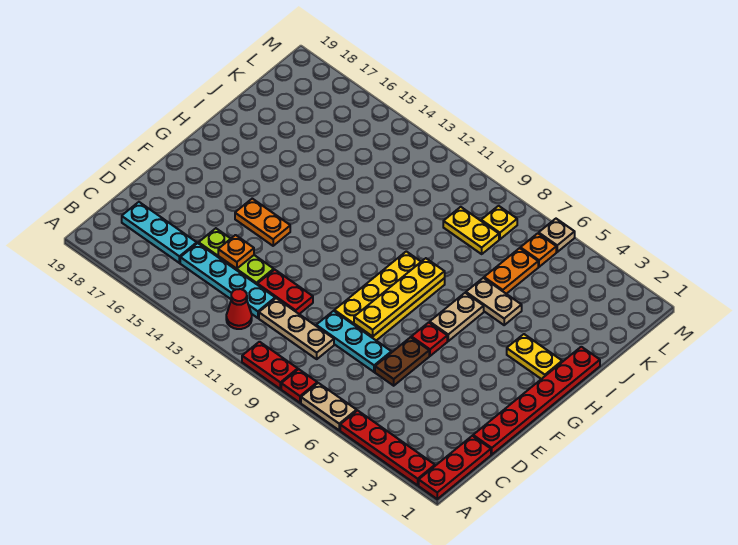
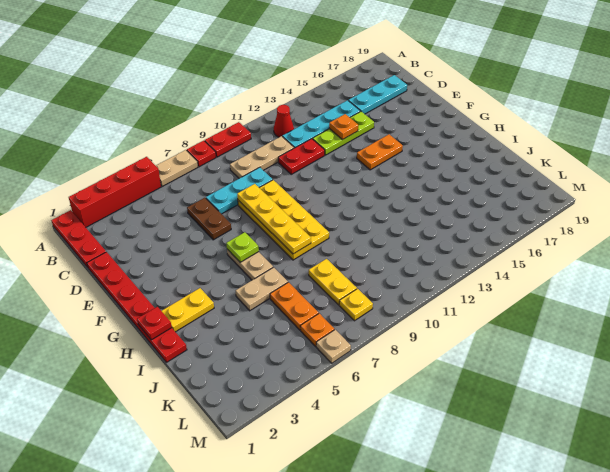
red plate A2:A5 level 1 -> red brick A2:A5 level 1
red plate F6 level 1 -> red plate H1 level 2
none -> lime plate G6 level 2
yellow plate K8:K9 level 1 -> yellow plate J8:K8 level 1

